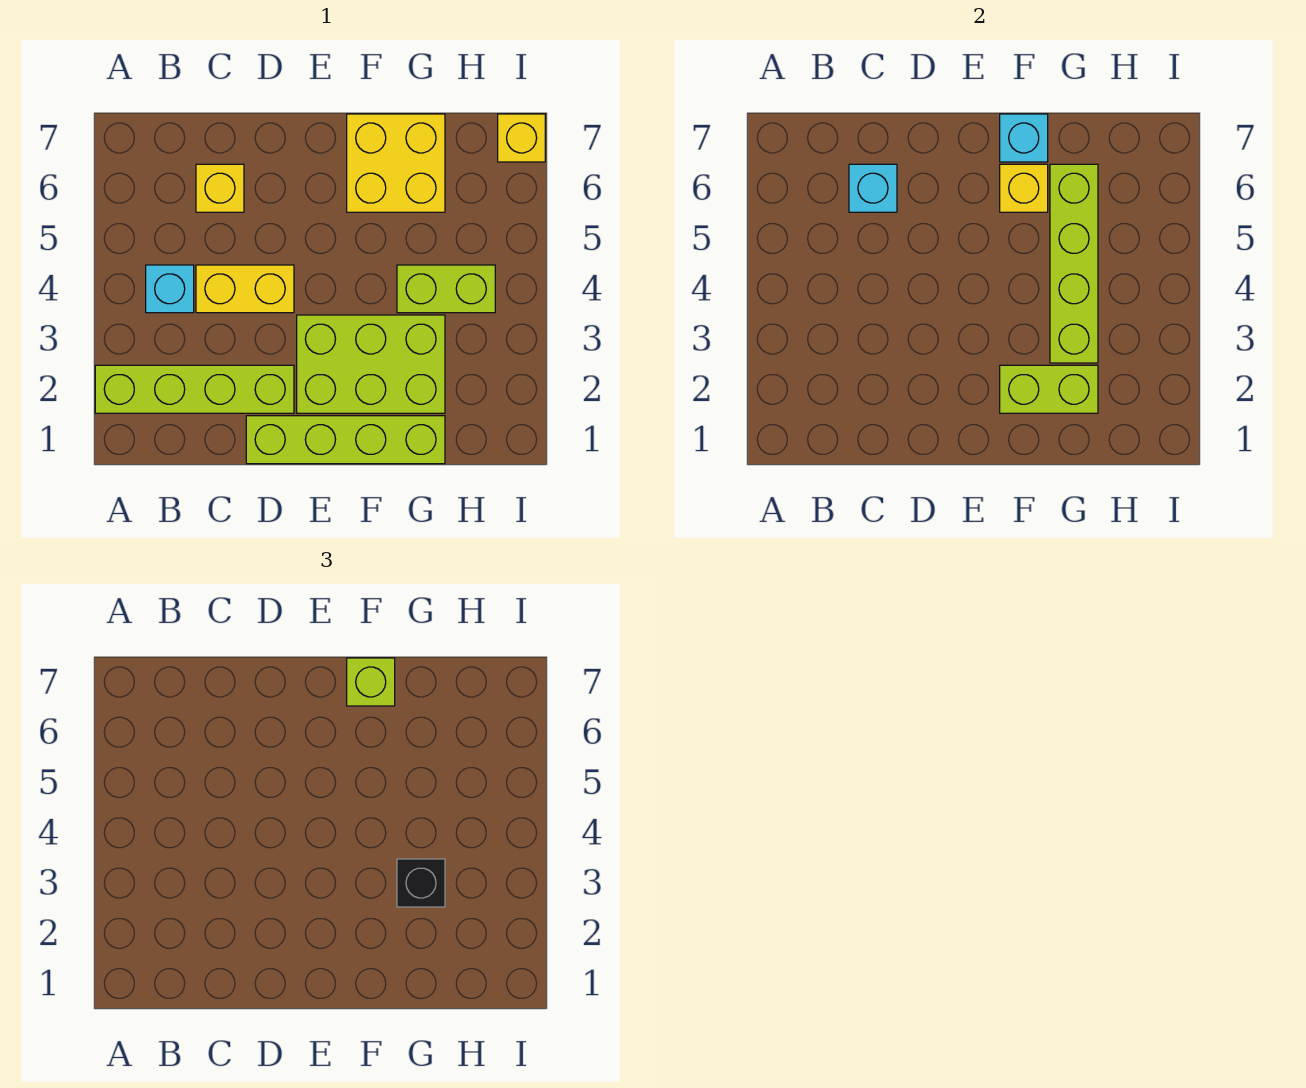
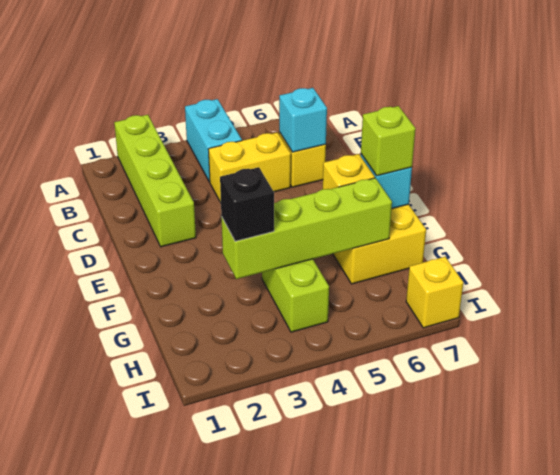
cyan brick B4 level 1 -> cyan brick A4:B4 level 1
yellow brick C4:D4 level 1 -> yellow brick C4:C5 level 1
lime brick D1:G1 level 1 -> none
lime brick E2:G3 level 1 -> none
lime brick F2:G2 level 2 -> none

